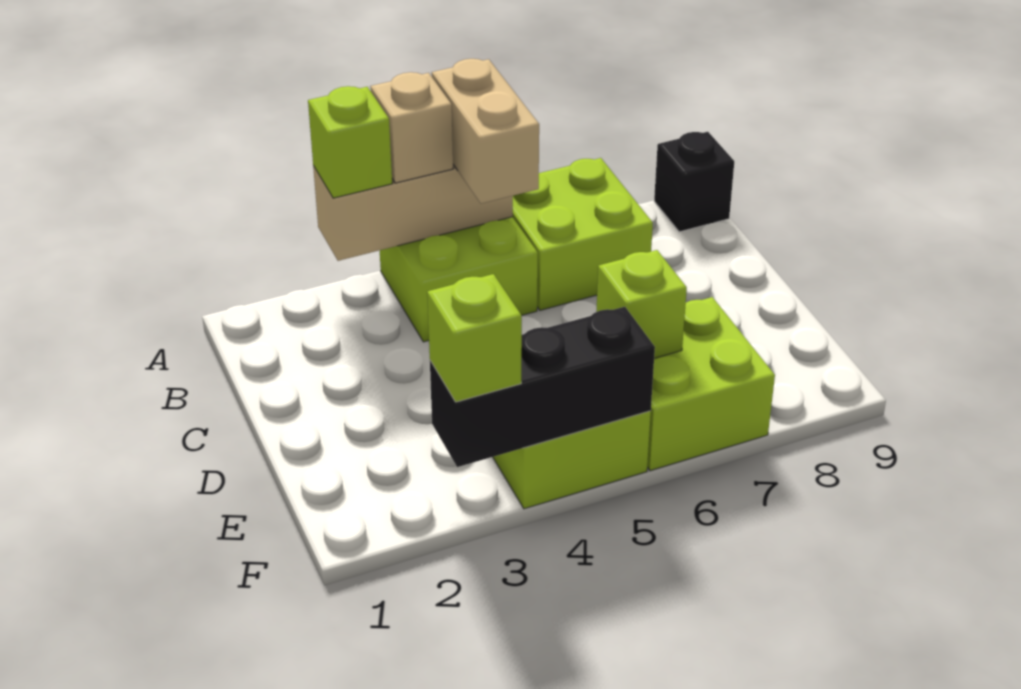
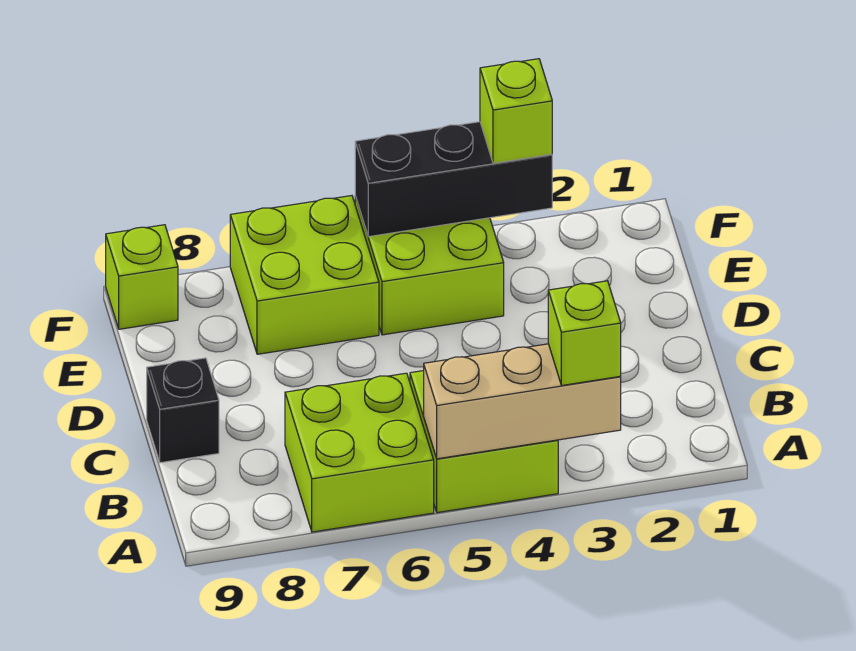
tan brick A4 level 3 -> none
tan brick A5:B5 level 3 -> none
black brick A9 level 1 -> black brick C9 level 1
lime brick E6 level 2 -> lime brick F9 level 1

